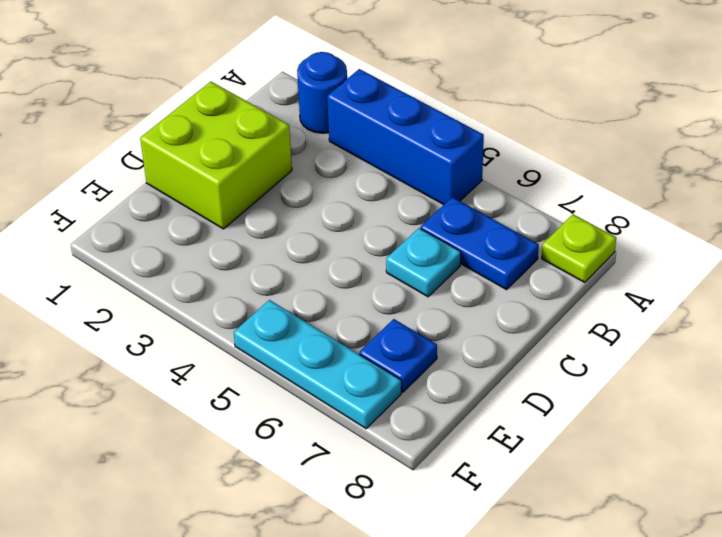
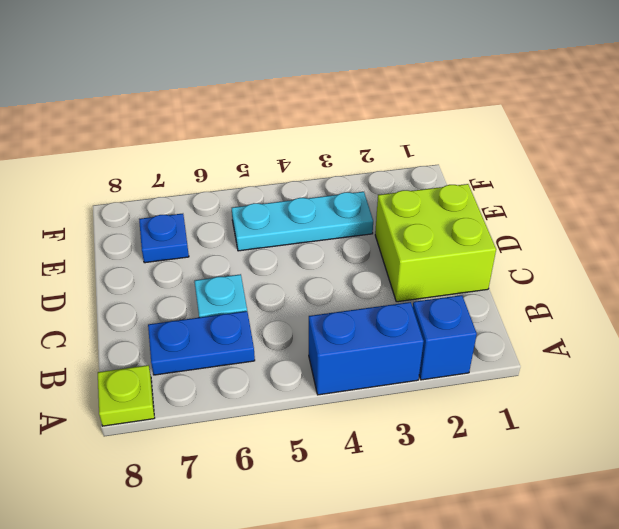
blue round brick A2 level 1 -> blue brick A2 level 1
blue brick A3:A5 level 1 -> blue brick A3:A4 level 1
cyan plate F5:F7 level 1 -> cyan plate E3:E5 level 1

